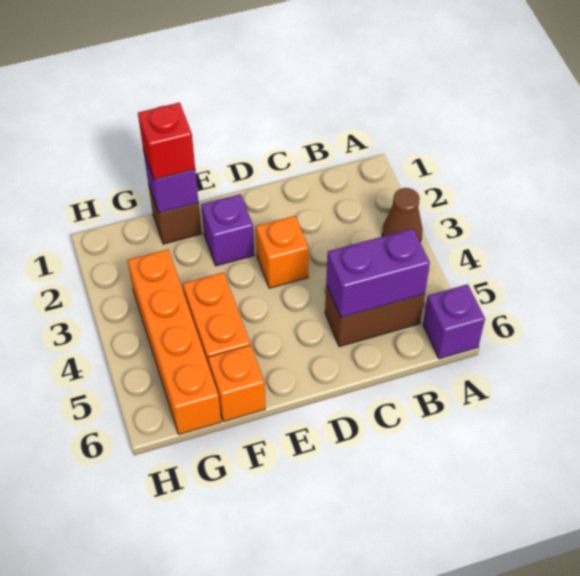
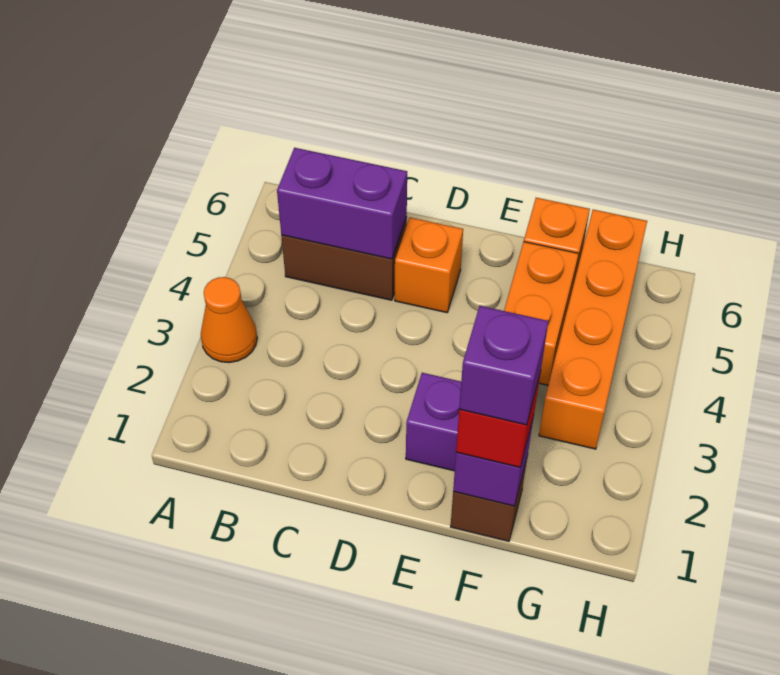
brown cone A3 level 1 -> orange cone A3 level 1
purple brick A6 level 1 -> purple brick F1 level 4
orange brick D3 level 1 -> orange brick D5 level 1

